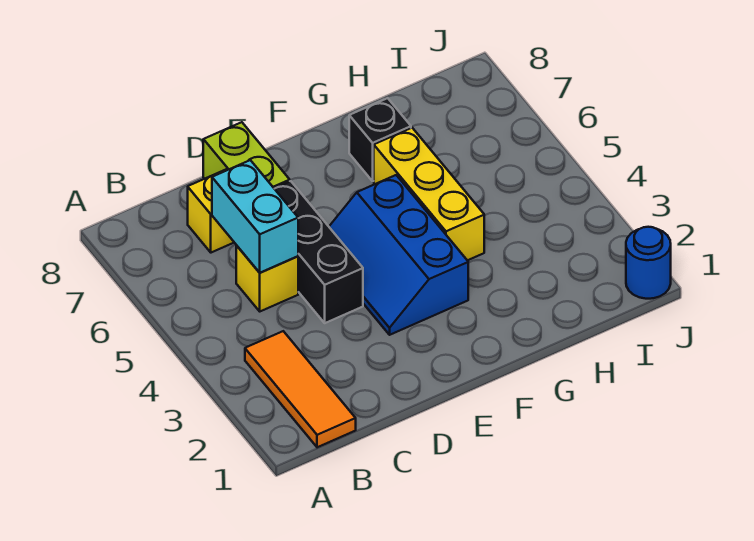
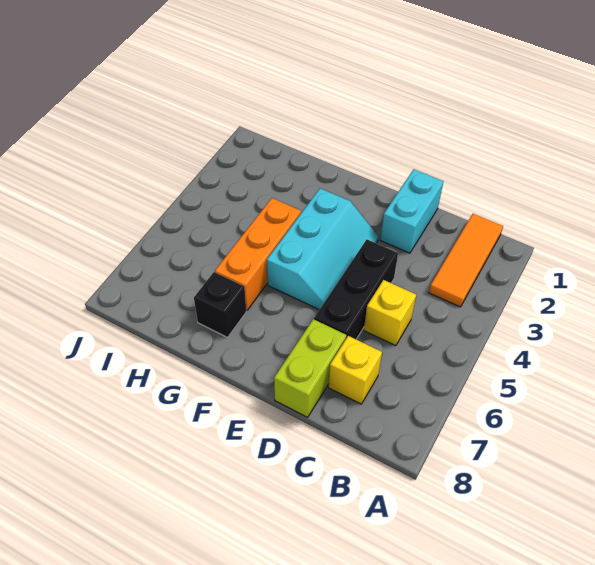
cyan brick C5:C6 level 2 -> cyan brick D1:D2 level 1
blue slope E3:F5 level 1 top F -> cyan slope E3:F5 level 1 top F
yellow brick G4:G6 level 1 -> orange brick G4:G6 level 1
blue round brick J1 level 1 -> none

